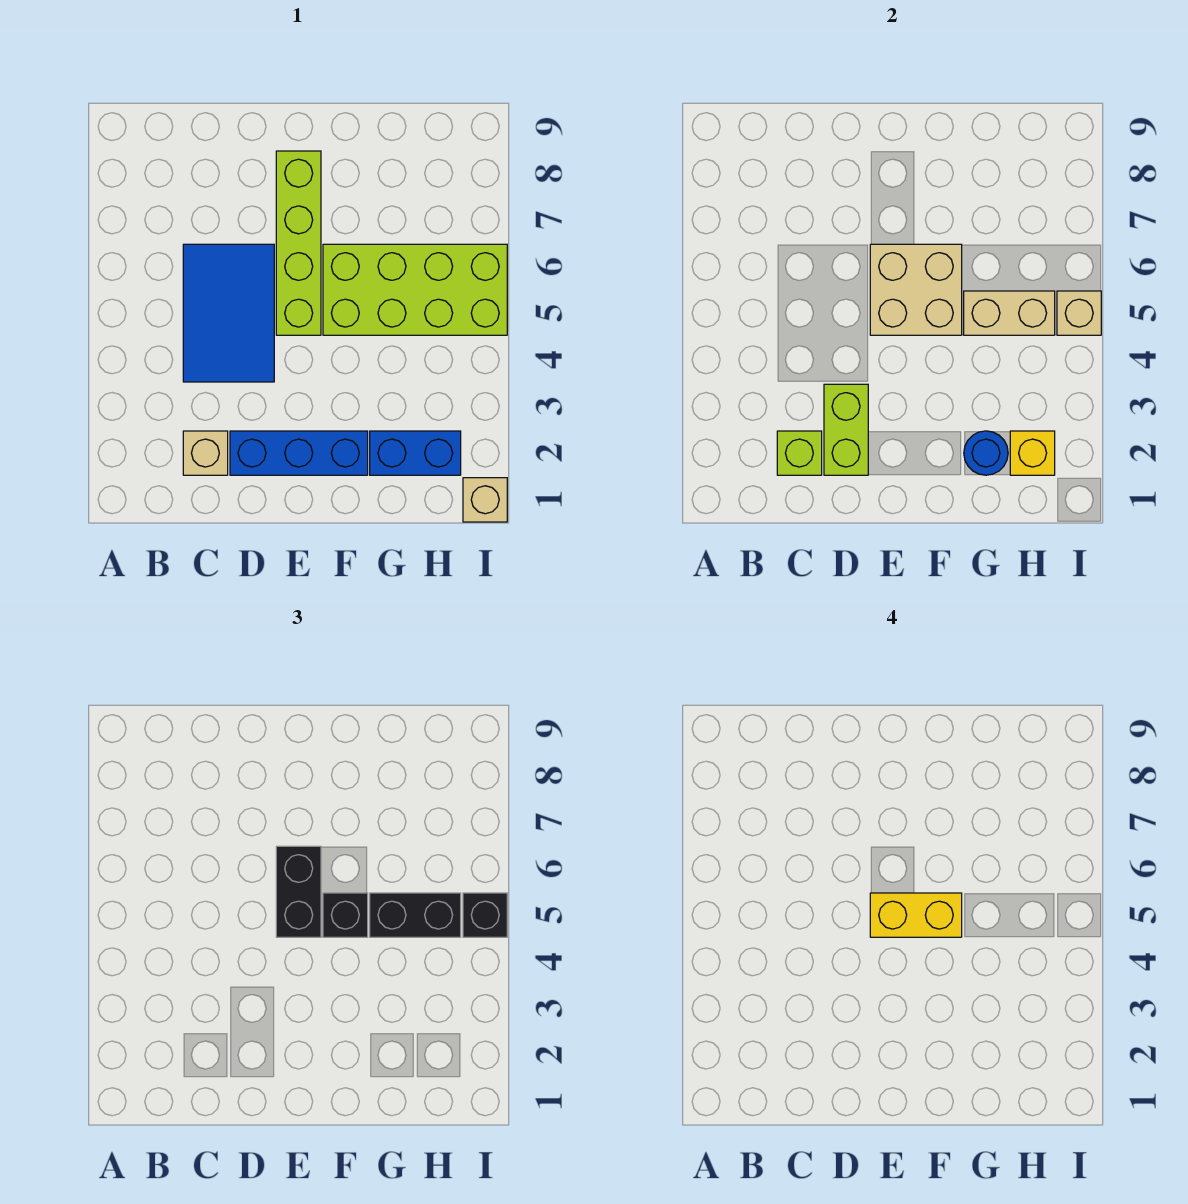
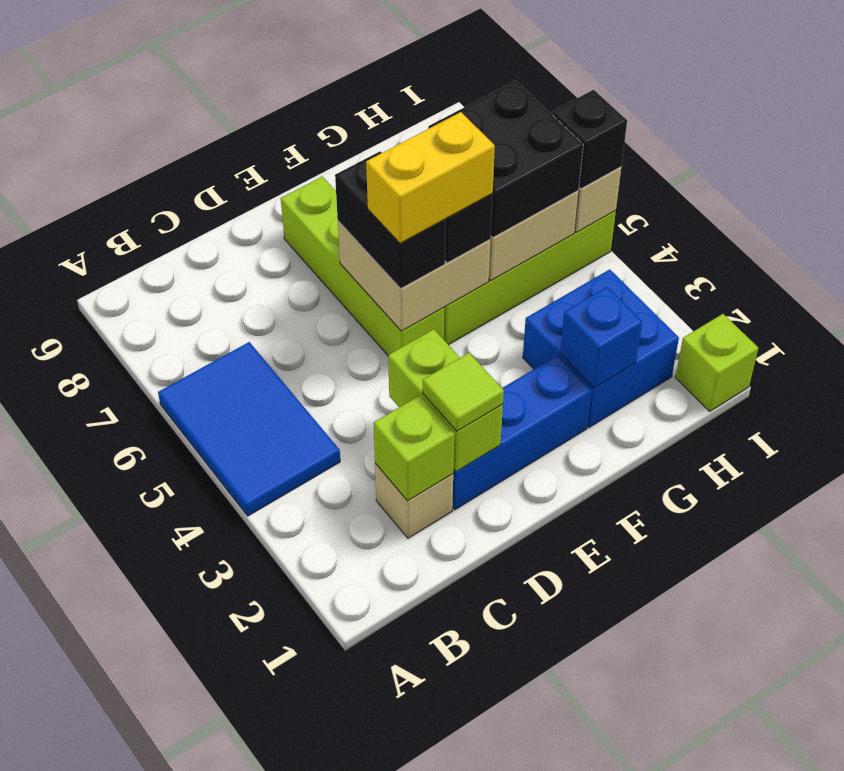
blue tile C4:D6 level 1 -> blue tile A4:B6 level 1
none -> lime tile D2 level 3
blue brick G2:H2 level 1 -> blue brick G2:H3 level 1
blue round brick G2 level 2 -> blue brick G2 level 2
black brick G5:H5 level 3 -> black brick G5:H6 level 3
yellow brick H2 level 2 -> none
tan brick I1 level 1 -> lime brick I1 level 1

